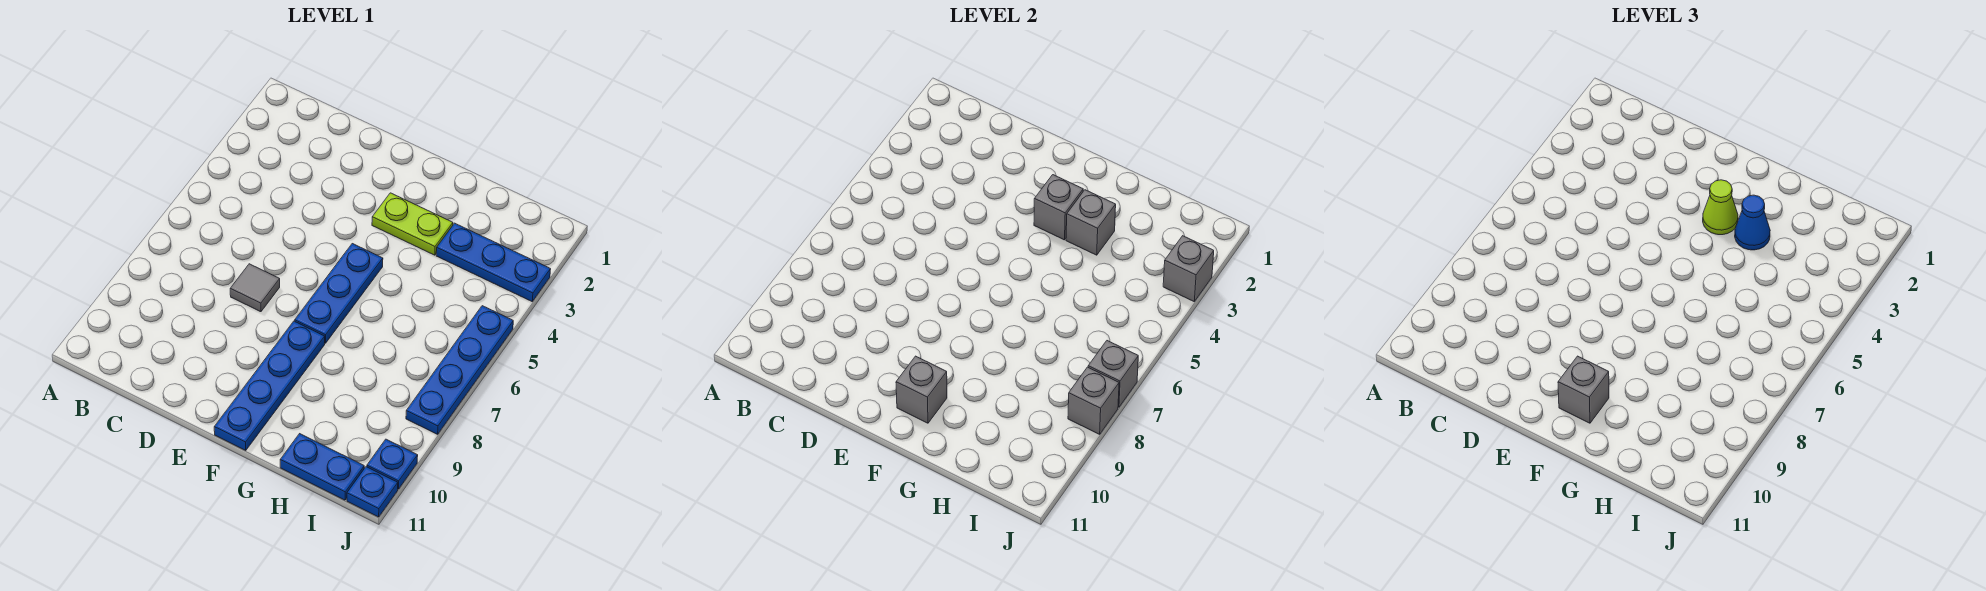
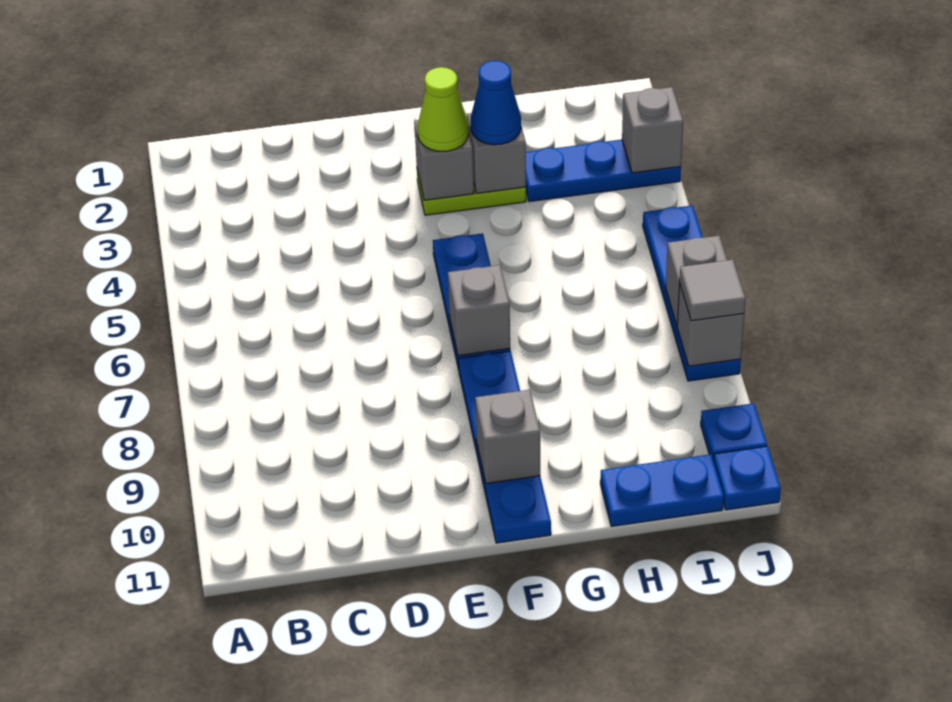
grey tile D7 level 1 -> grey tile J8 level 3
grey brick F10 level 3 -> grey brick F7 level 2

